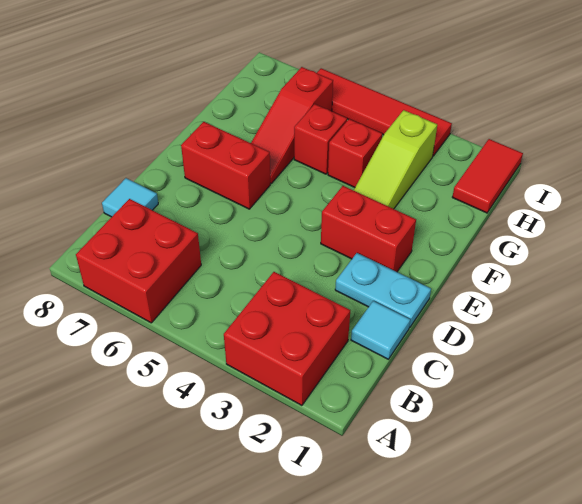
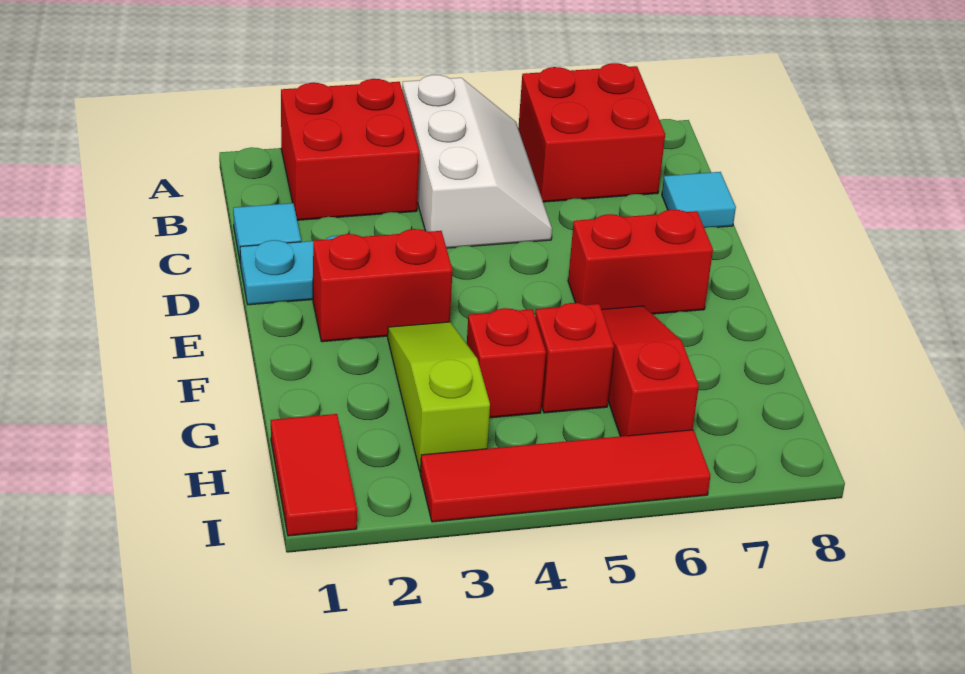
none -> white slope A4:C5 level 1 top 4

